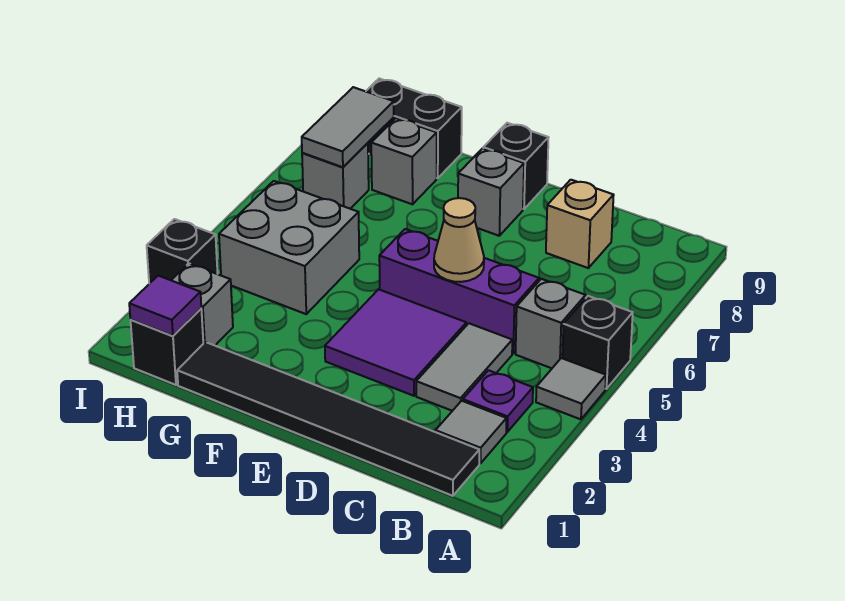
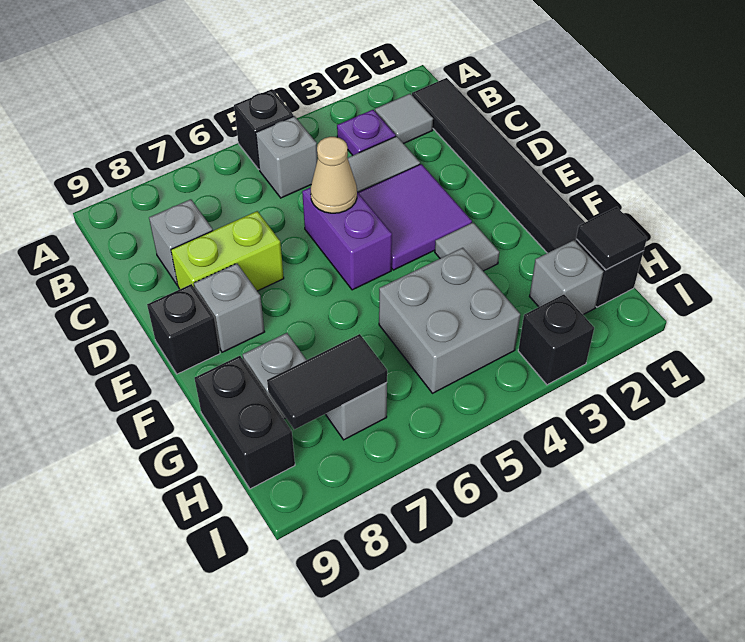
grey tile A4 level 1 -> grey tile F3 level 1
purple brick C5:E5 level 1 -> purple brick D5:E5 level 1
tan brick C8 level 1 -> grey brick C8 level 1
none -> lime brick D7:D8 level 1
purple tile H1 level 2 -> black tile H1 level 2
grey tile H7:H8 level 2 -> black tile H7:H8 level 2

